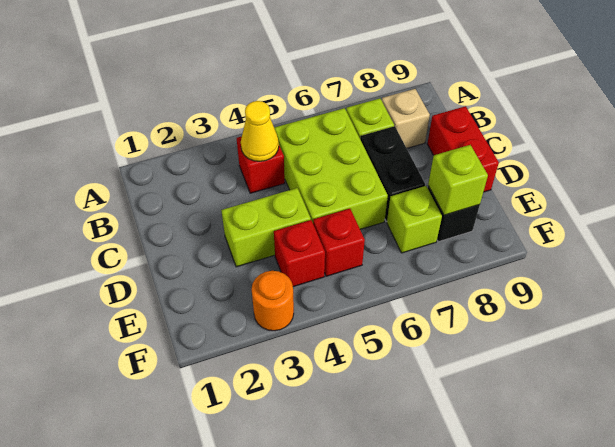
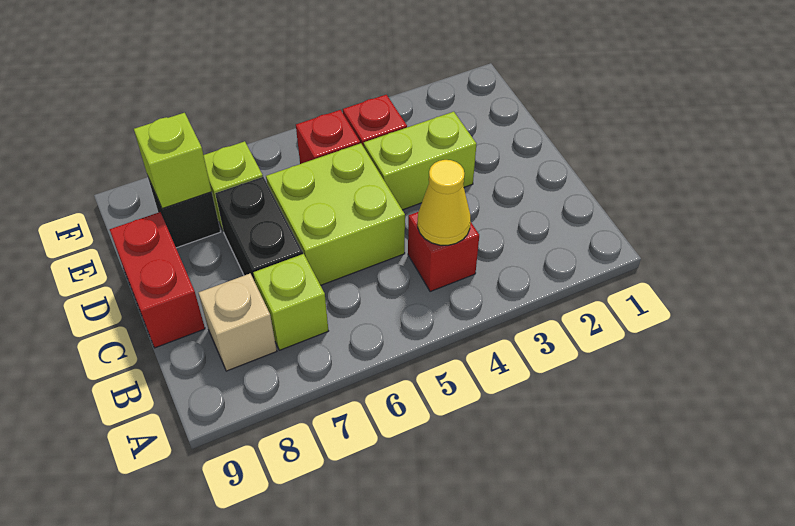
lime brick B5:D6 level 1 -> lime brick C5:D6 level 1
orange round brick F3 level 1 -> none

